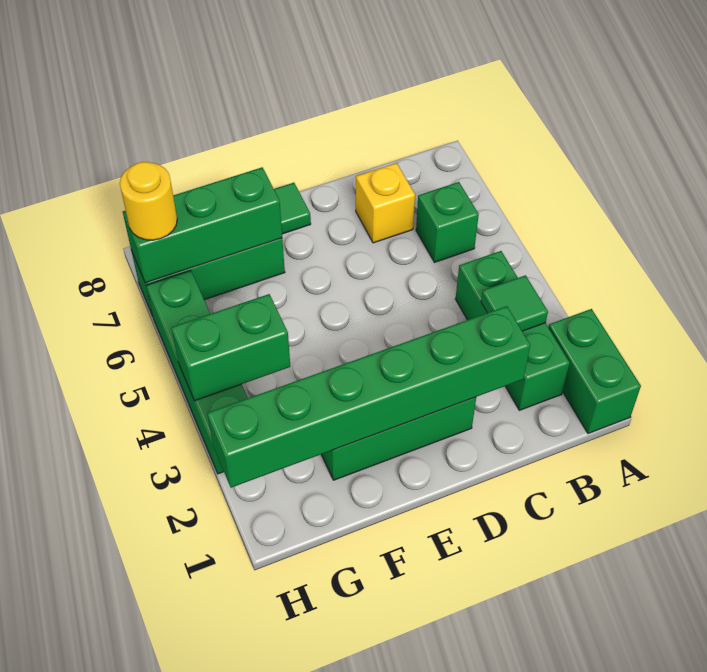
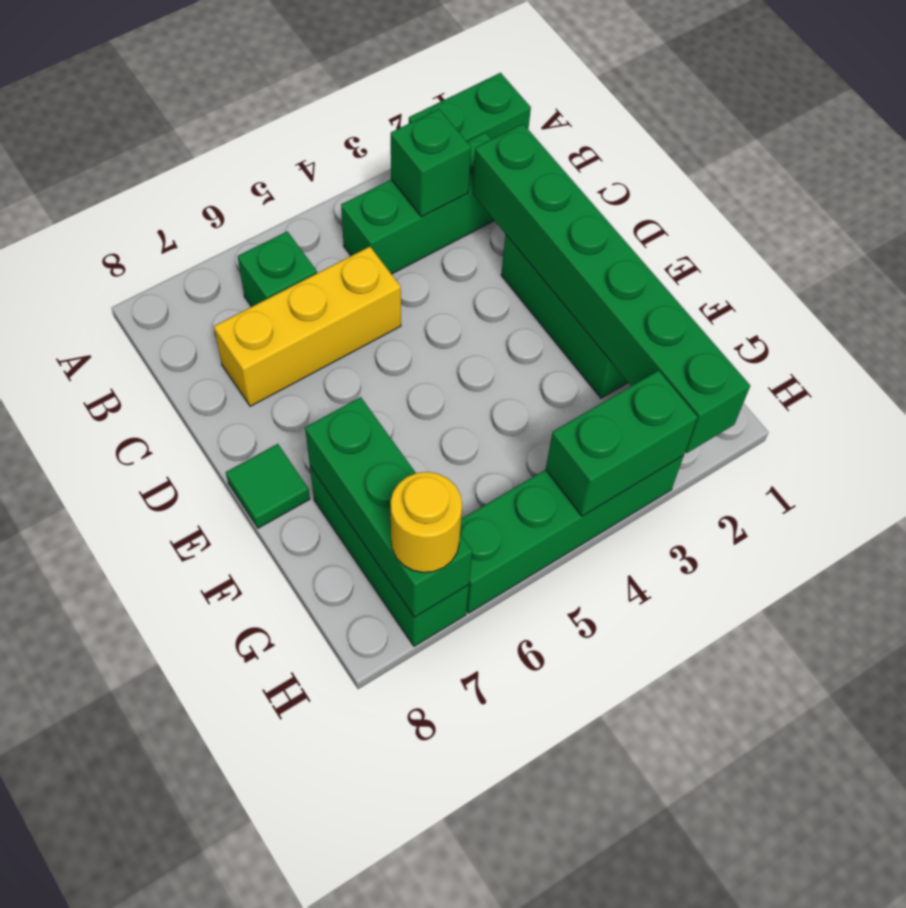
green tile B3 level 2 -> green brick B3 level 2
yellow brick C7 level 1 -> yellow brick C5:C7 level 1
green brick G4:H4 level 2 -> green brick H3:H4 level 2

